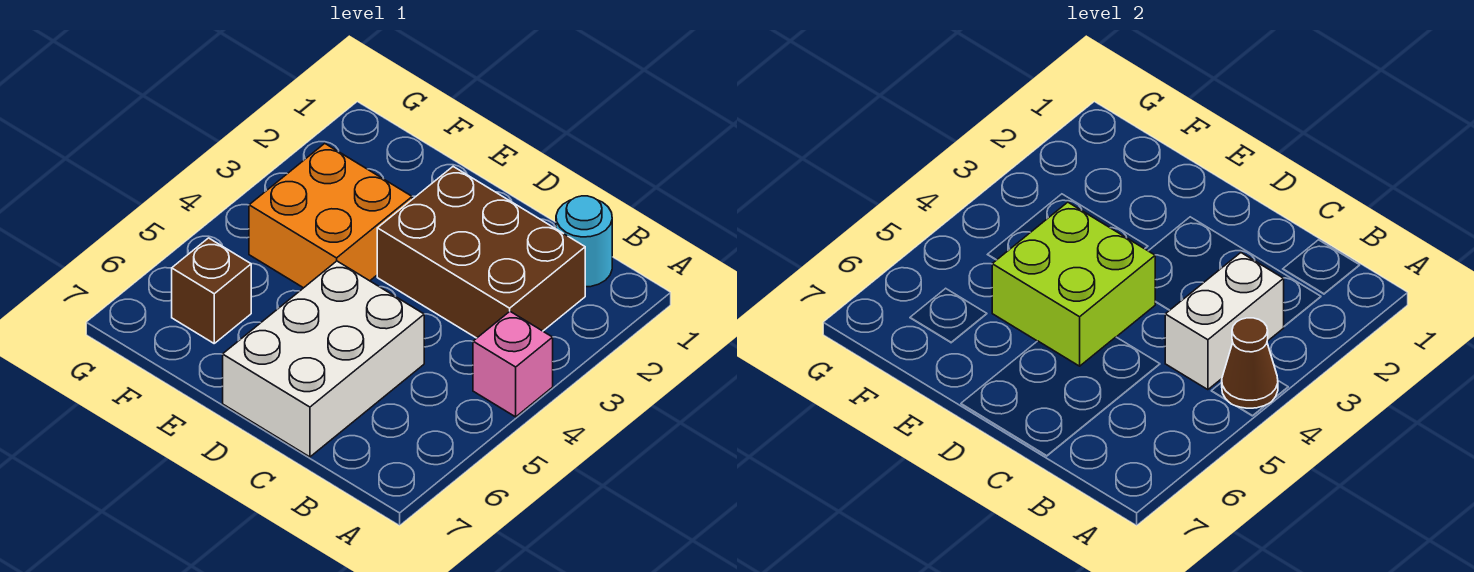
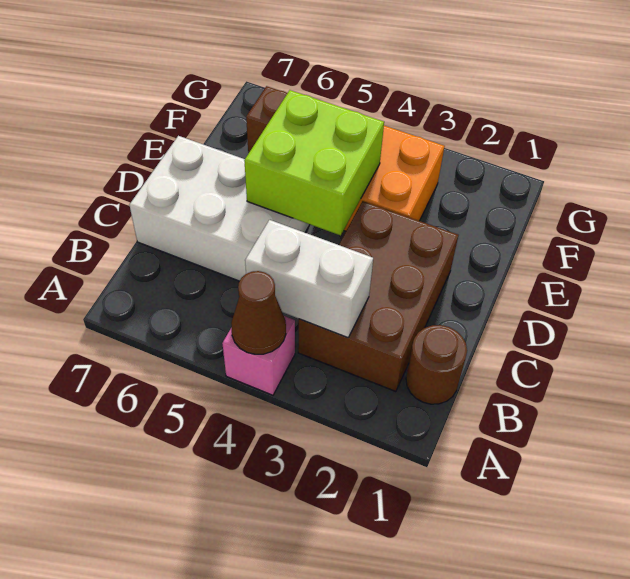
cyan round brick B1 level 1 -> brown round brick B1 level 1

